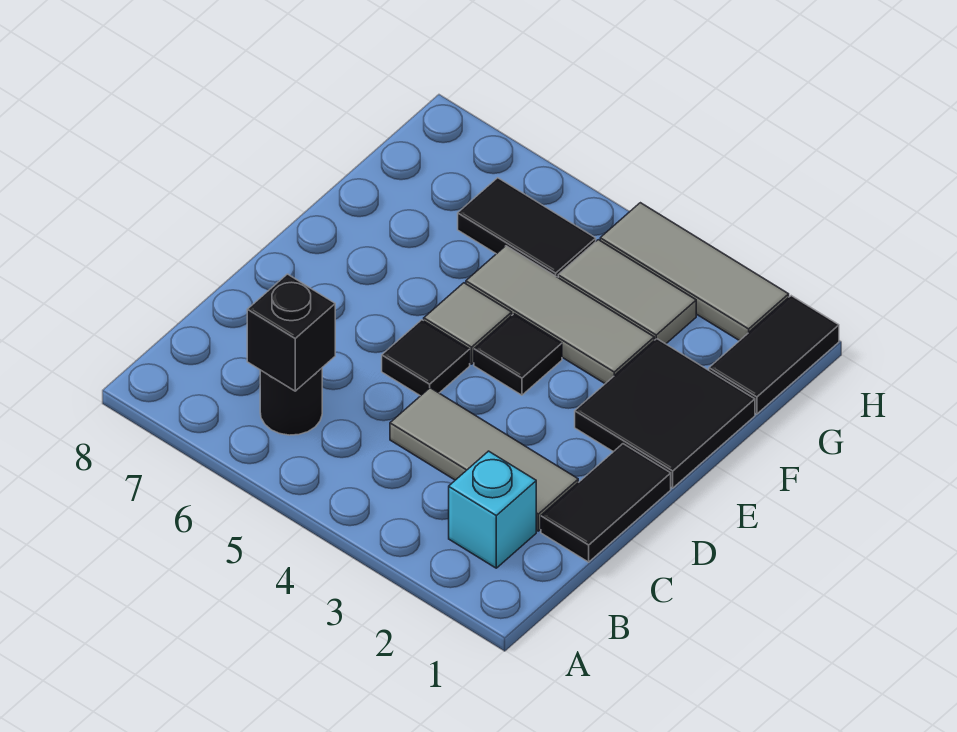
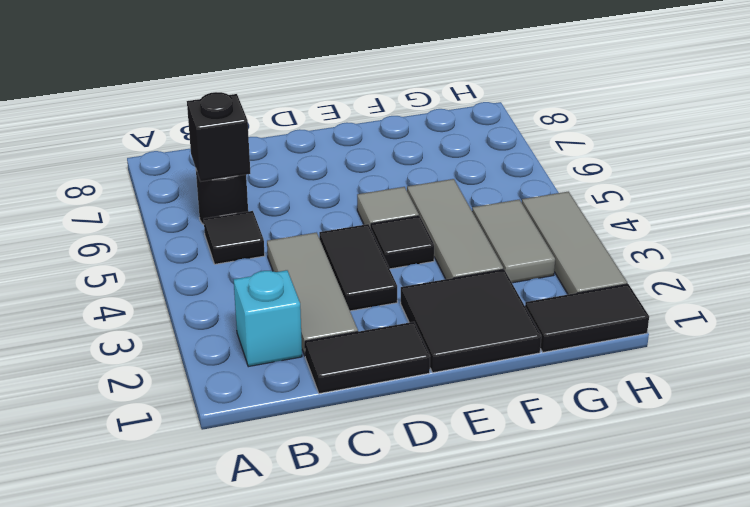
black tile D5 level 1 -> black tile B5 level 1
black tile G5:G6 level 1 -> black tile D3:D4 level 1

